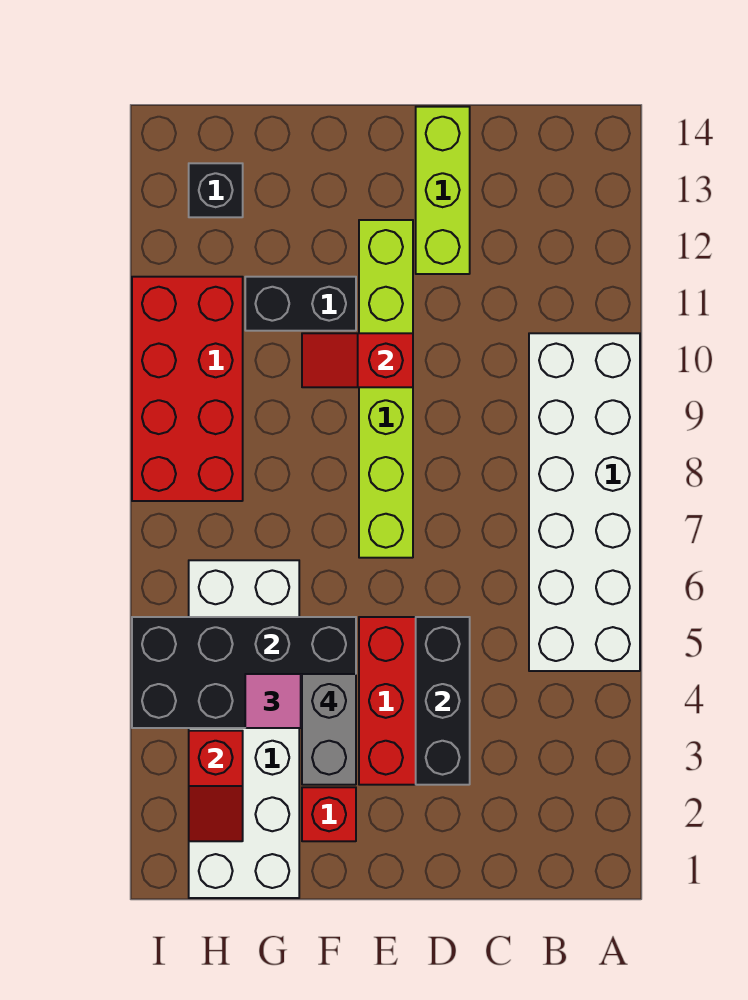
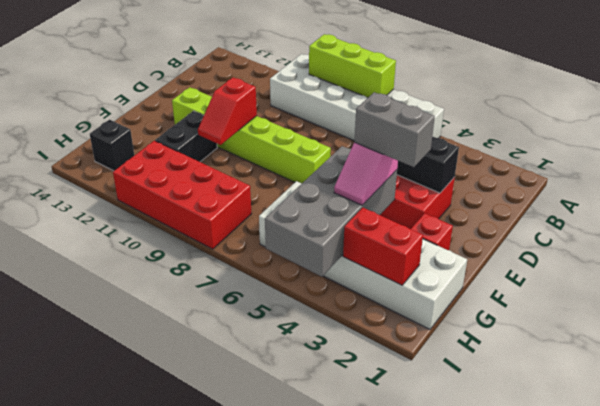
lime brick D12:D14 level 1 -> lime brick A7:A9 level 2
black brick F4:I5 level 2 -> grey brick F4:I5 level 2
red slope H2:H3 level 2 top 3 -> red brick H2:H3 level 2

